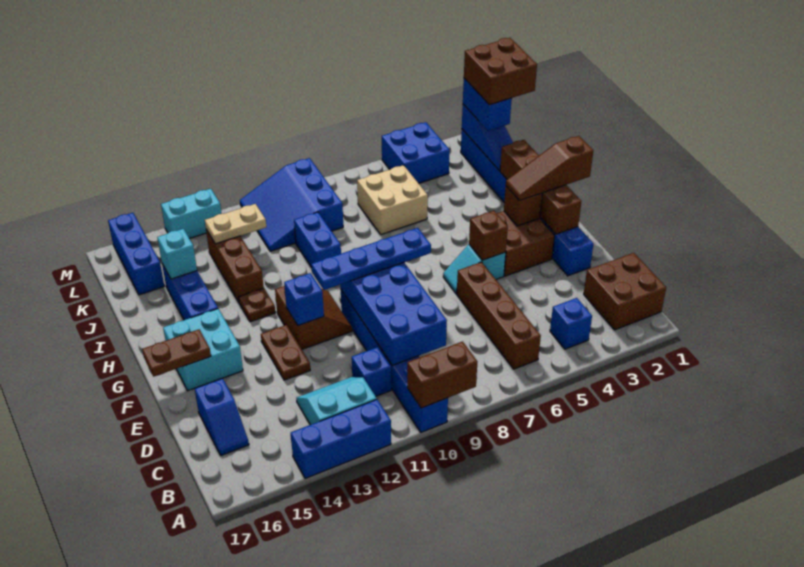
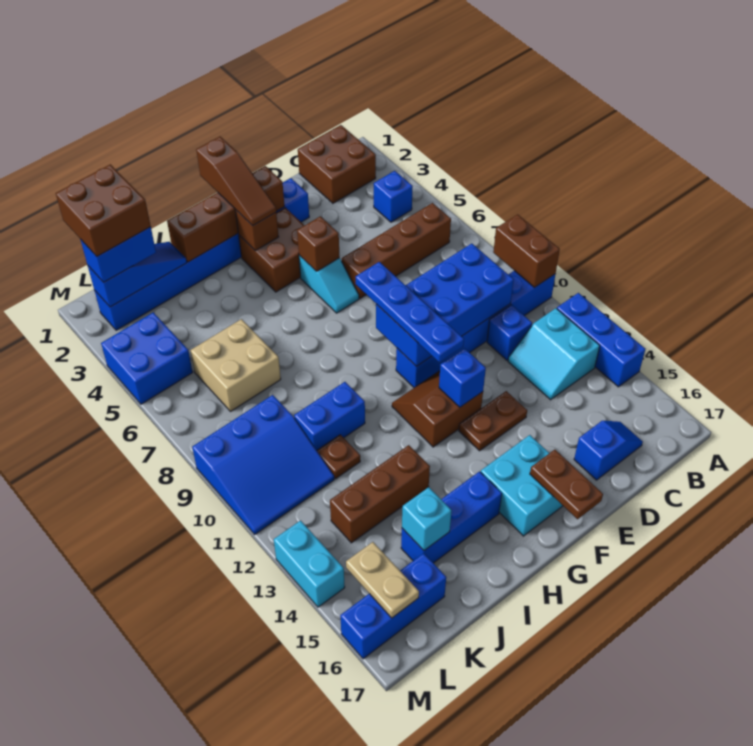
brown plate H13 level 1 -> brown plate J11 level 1
tan plate K12:K13 level 2 -> tan plate L15:L16 level 2

